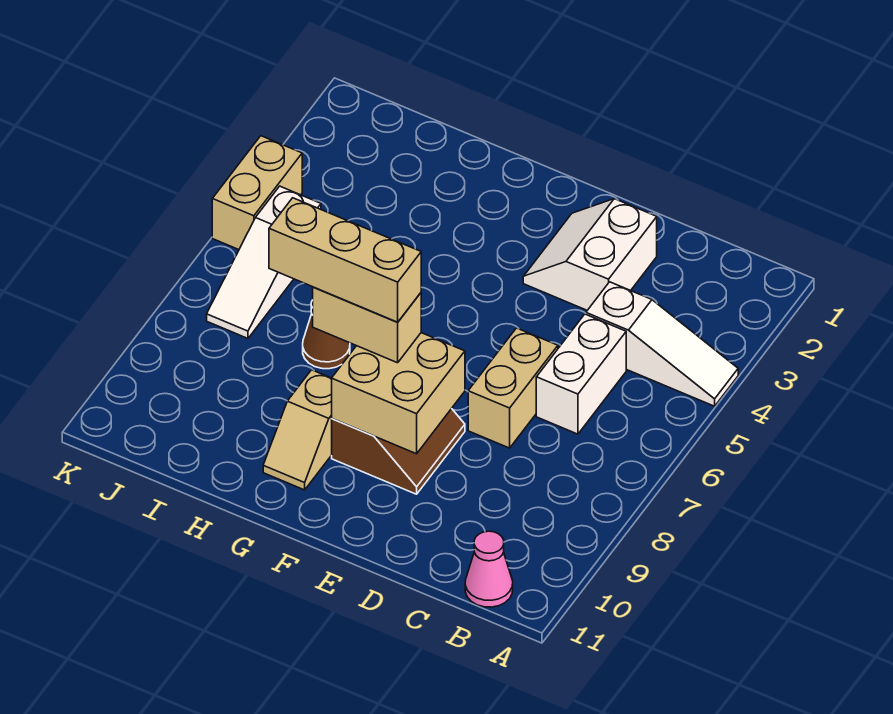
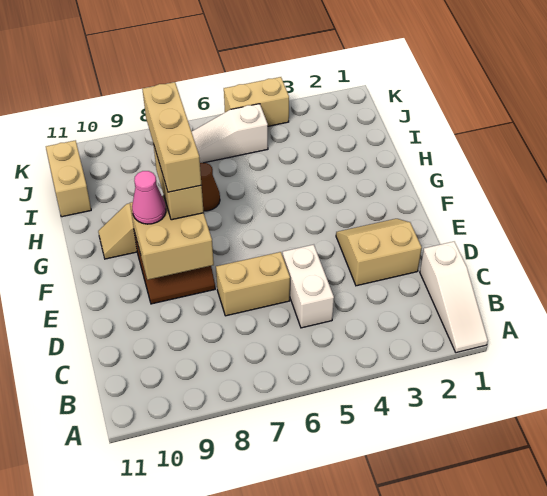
white slope A4:C4 level 1 top C -> white slope A1:C1 level 1 top C
pink cone B11 level 1 -> pink cone F9 level 3
white brick C5:C6 level 1 -> white brick C5:D5 level 1
white slope D2:E3 level 1 top D -> tan slope D2:E3 level 1 top D
none -> tan brick I11:J11 level 1

